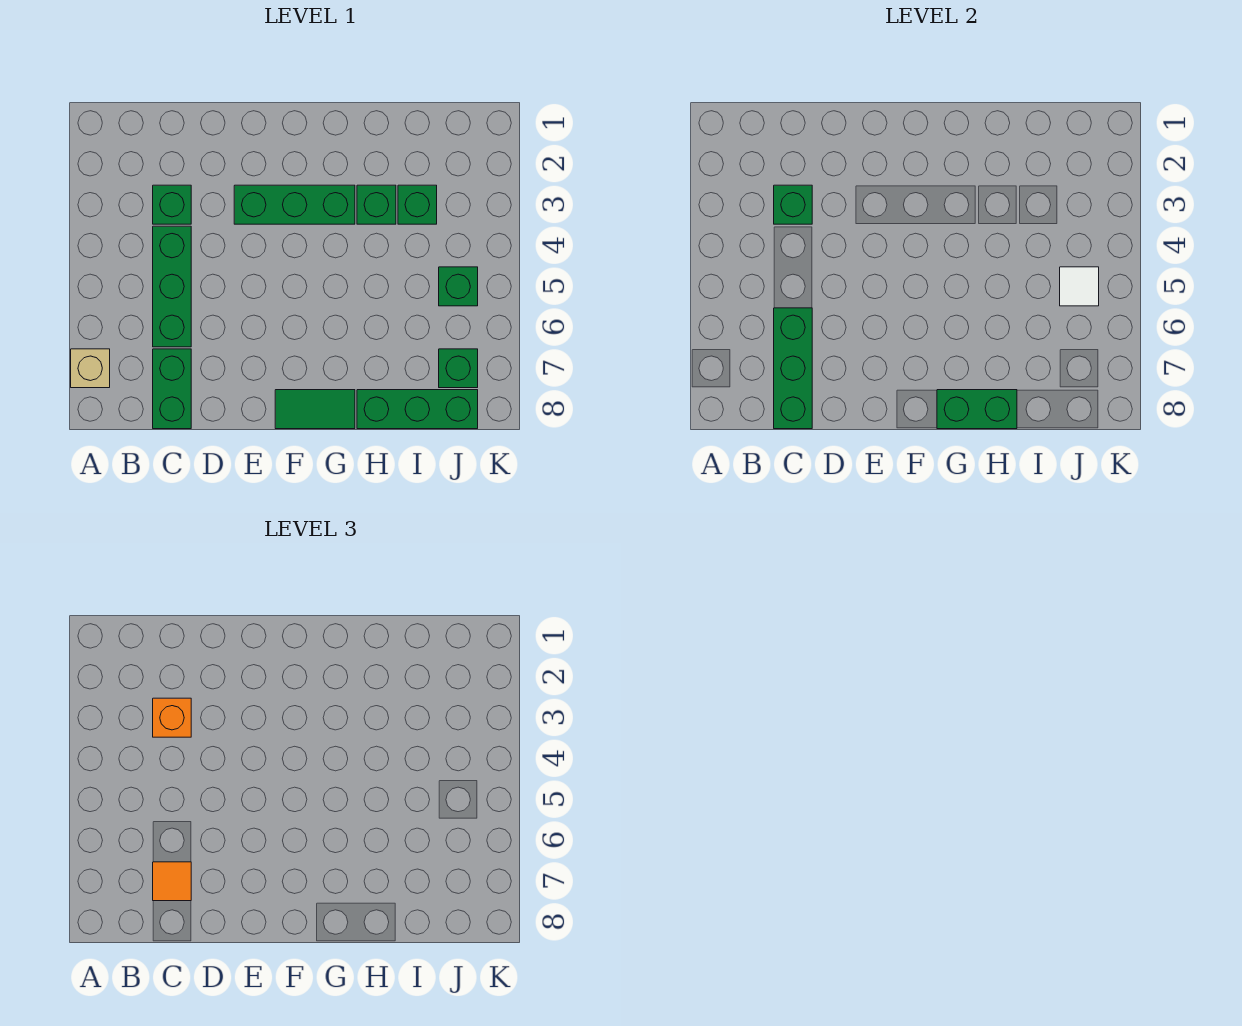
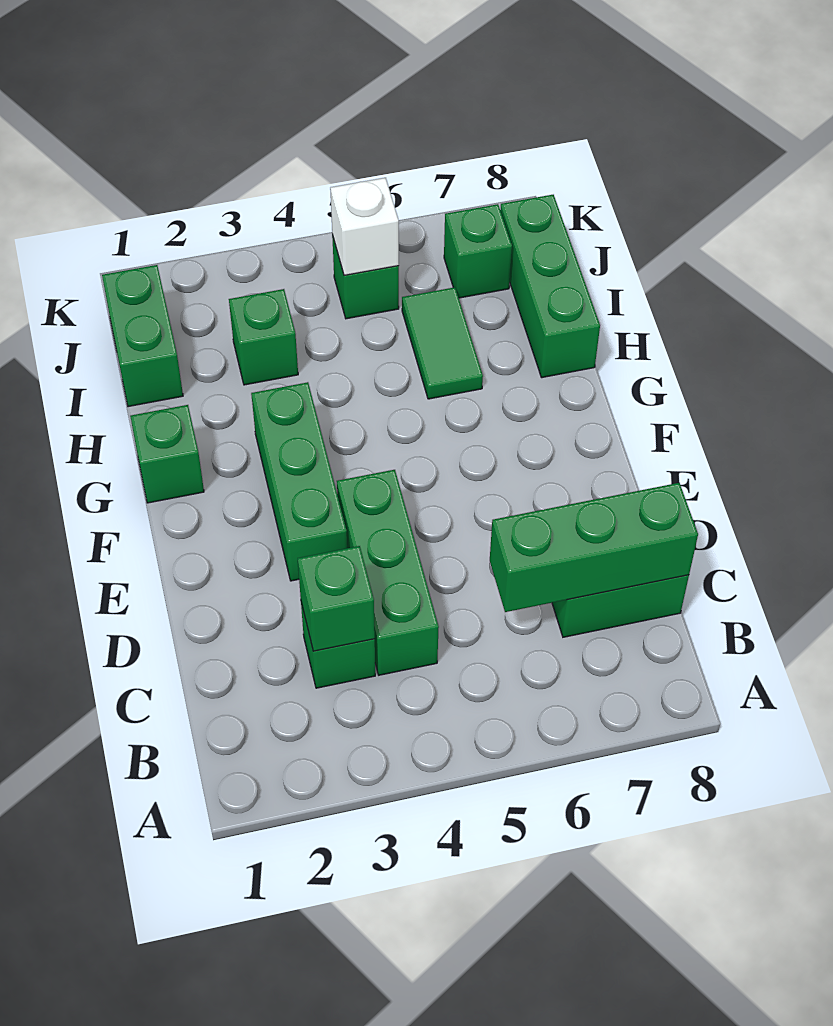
tan brick A7 level 1 -> none
orange brick C3 level 3 -> none
green brick C4:C6 level 1 -> green brick C4:E4 level 1
orange tile C7 level 3 -> none
green tile F8:G8 level 1 -> green tile H6:I6 level 1
green brick G8:H8 level 2 -> green brick I1:J1 level 1
green brick H3 level 1 -> green brick G1 level 1
white tile J5 level 2 -> white brick J5 level 2

